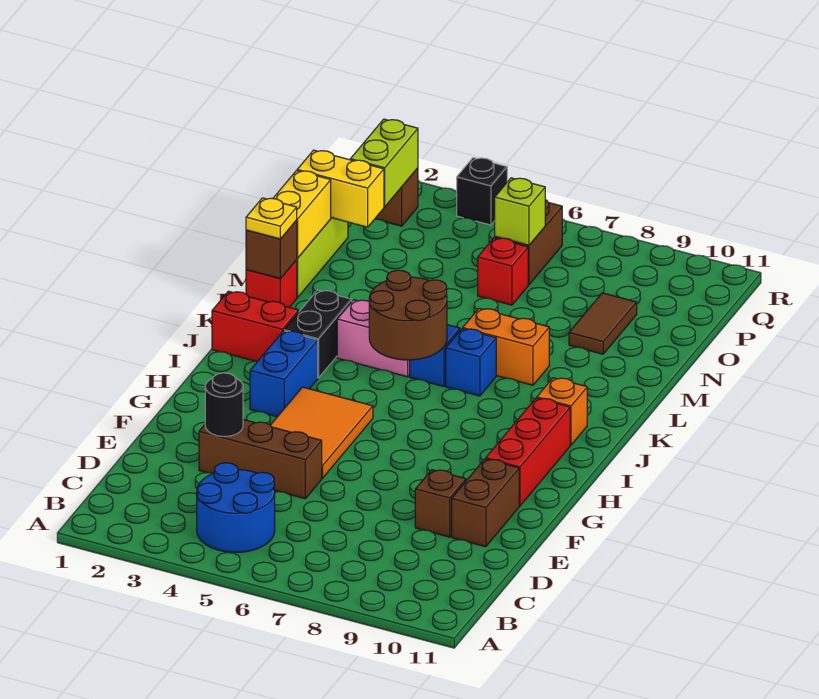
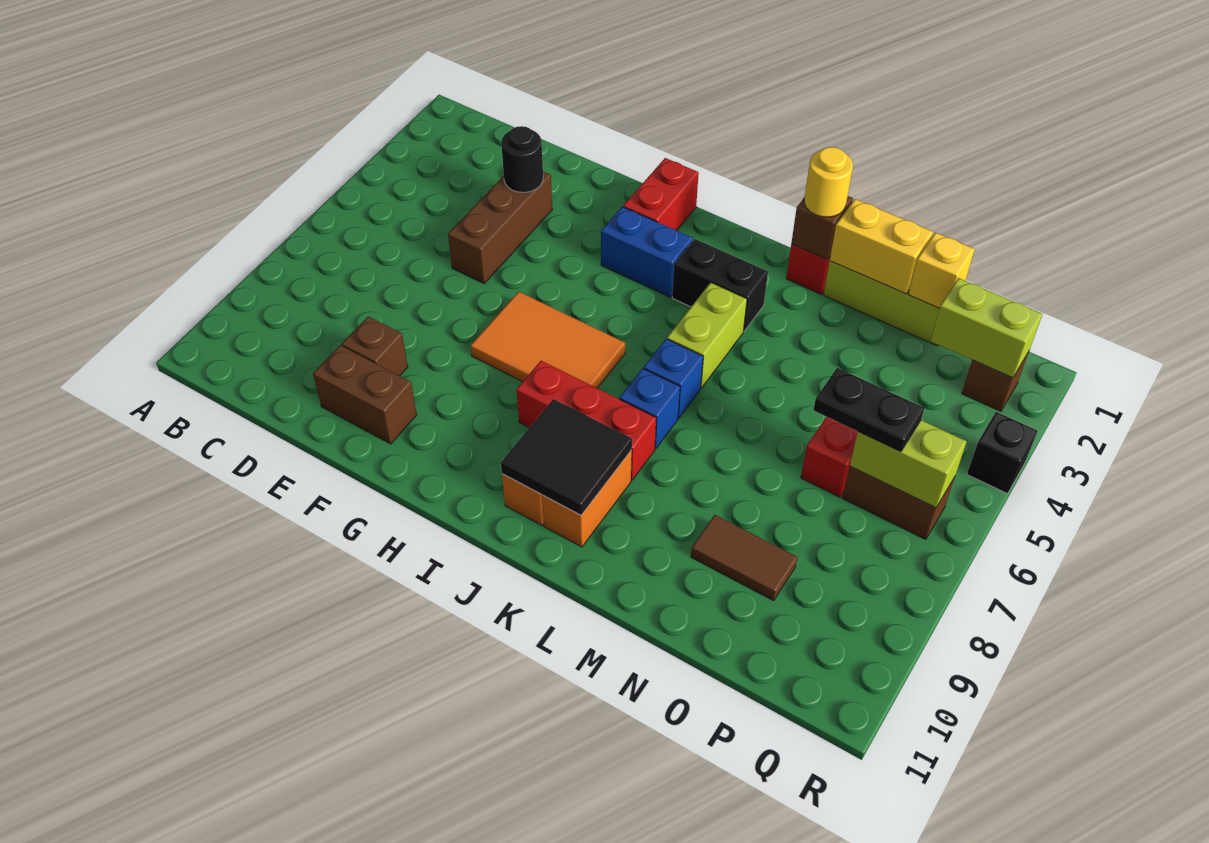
blue round brick B4:C5 level 1 -> none
orange tile F4:H5 level 1 -> orange tile G6:I7 level 1
red brick G10:I10 level 1 -> red brick I8:K8 level 1
red brick J1:J2 level 1 -> red brick H1:H2 level 1
brown round brick J5:K6 level 2 -> none
none -> black tile J9:K10 level 2
pink brick K4:K5 level 1 -> lime brick K4:K5 level 1
yellow plate L1 level 3 -> yellow round brick L1 level 3
orange brick L7:L8 level 1 -> orange brick K9:K10 level 1
yellow brick O1:O2 level 2 -> yellow brick O1 level 2
none -> black plate O6:P6 level 3
lime brick P6 level 2 -> lime brick P6:Q6 level 2

